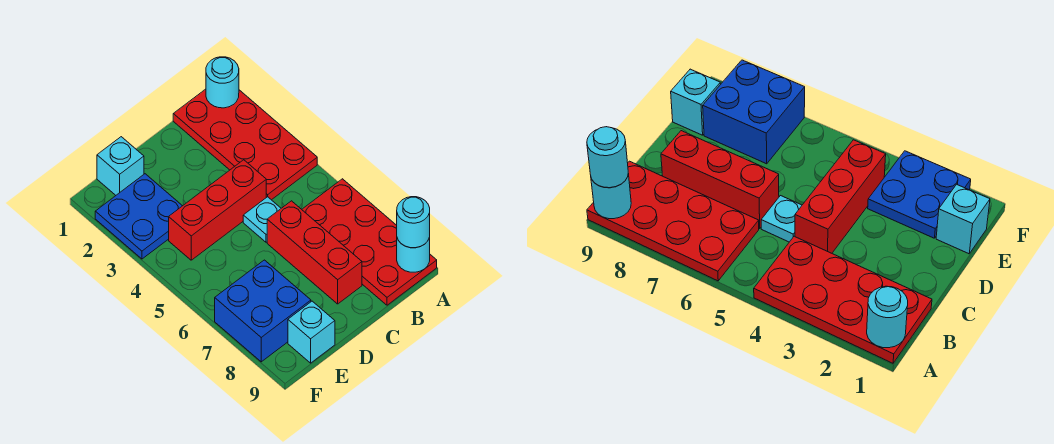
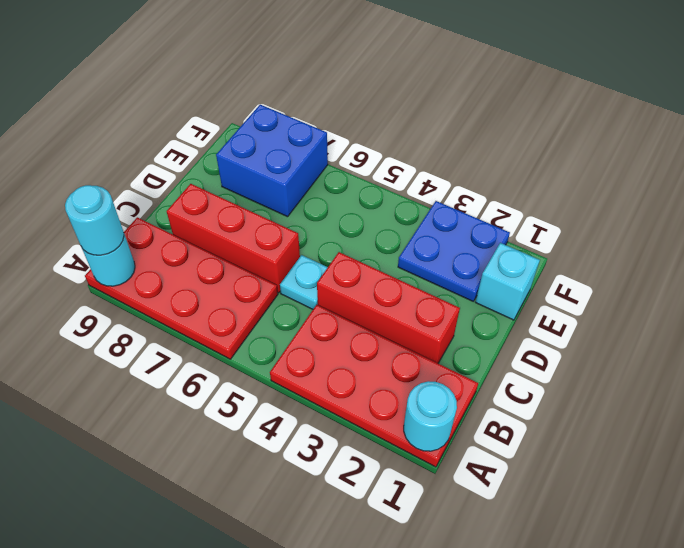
red brick C4:E4 level 1 -> red brick C2:C4 level 1
cyan brick E9 level 1 -> none

